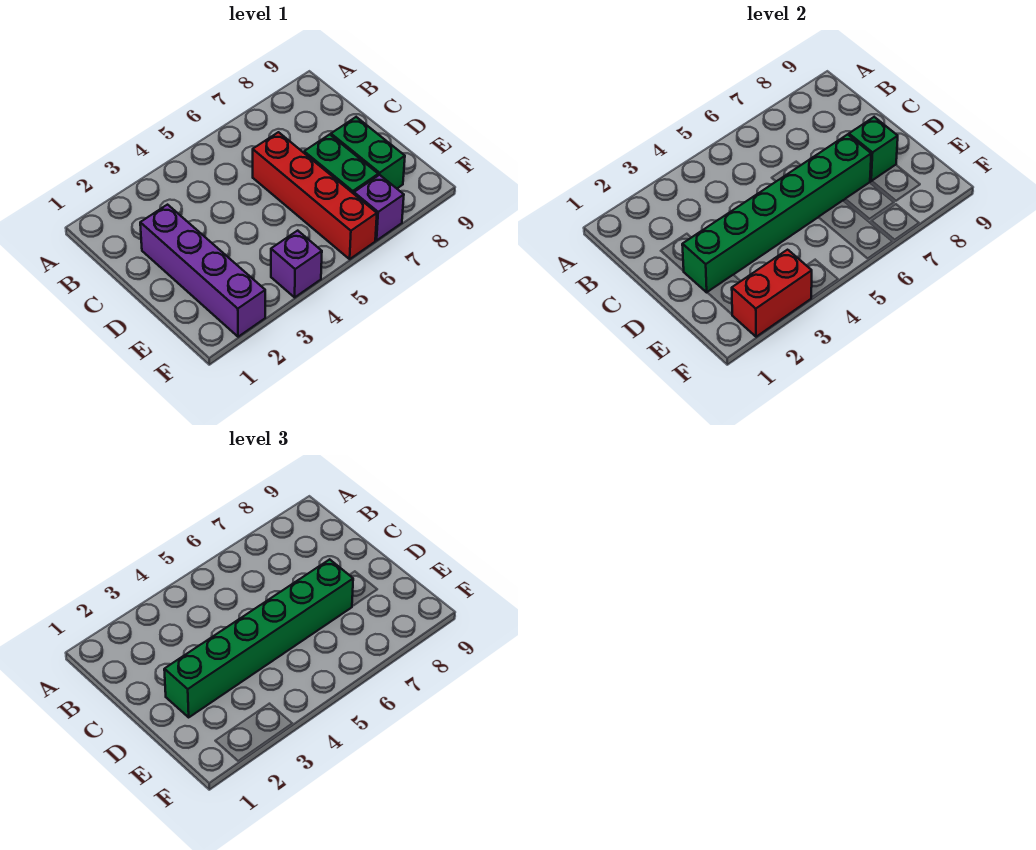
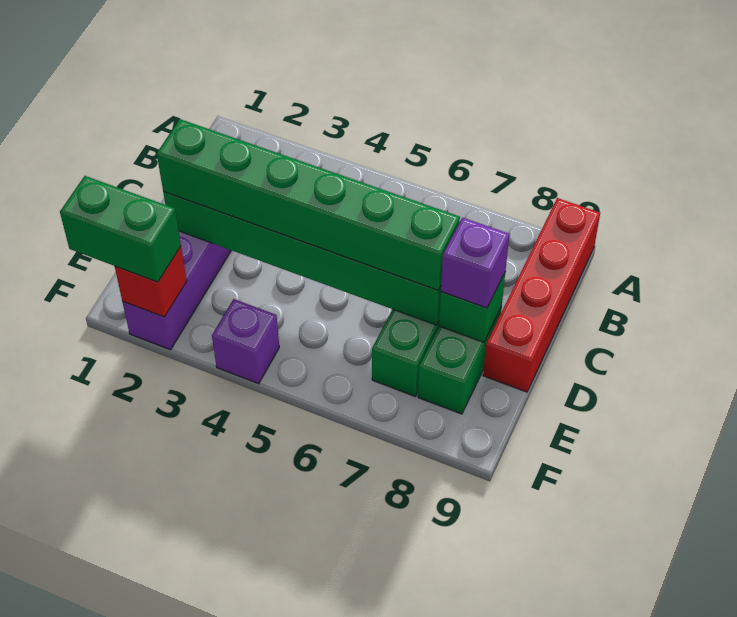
red brick C6:F6 level 1 -> red brick A9:D9 level 1
none -> green brick F1:F2 level 3
red brick F2:F3 level 2 -> red brick F2 level 2
purple brick F7 level 1 -> purple brick D8 level 3

